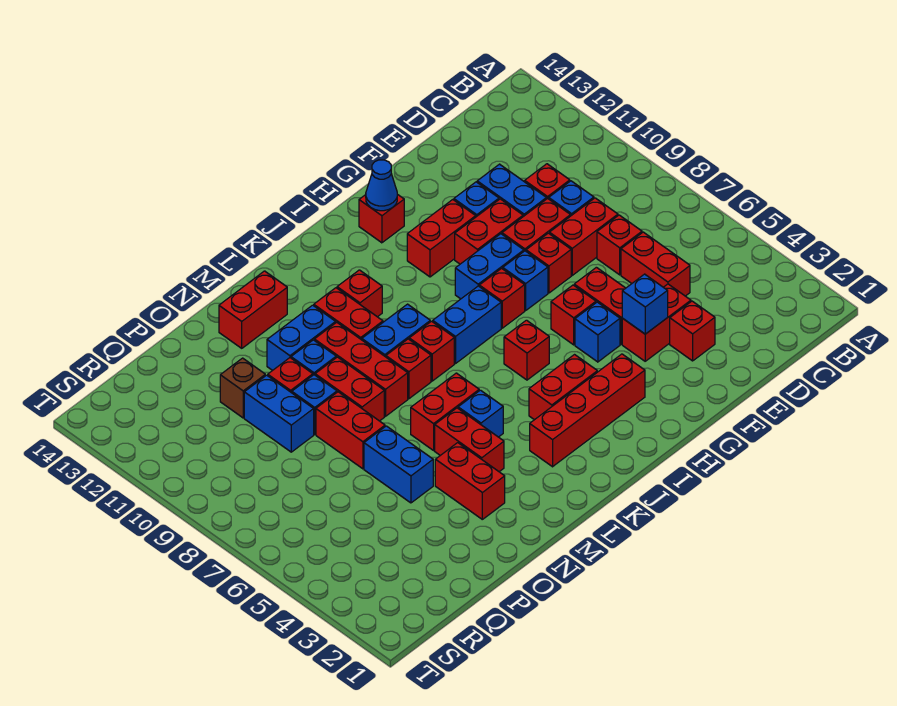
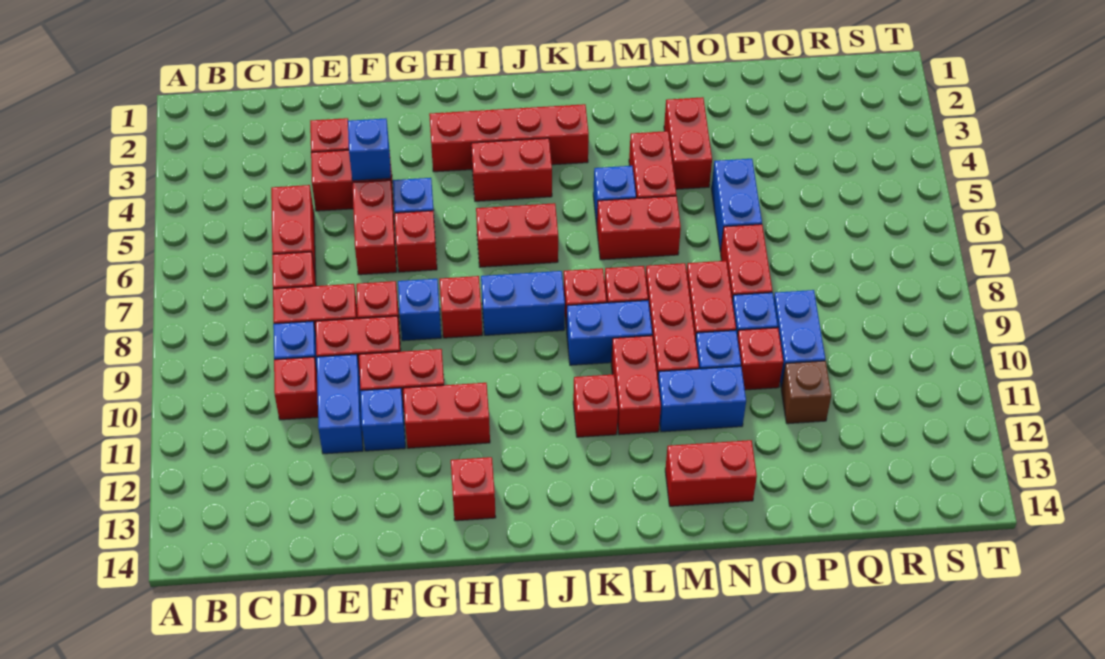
blue brick G9:H9 level 1 -> none
blue cone H13 level 2 -> none
red brick I6 level 1 -> red brick I6:J6 level 1

